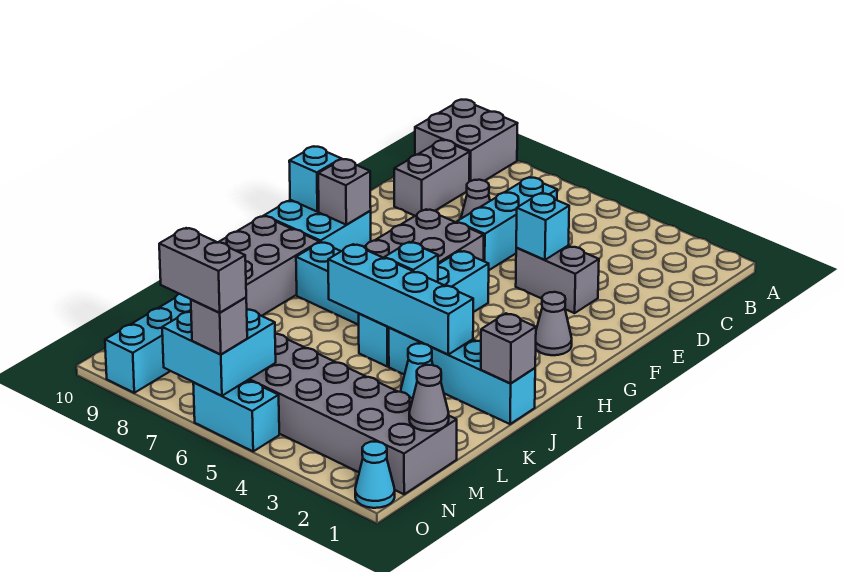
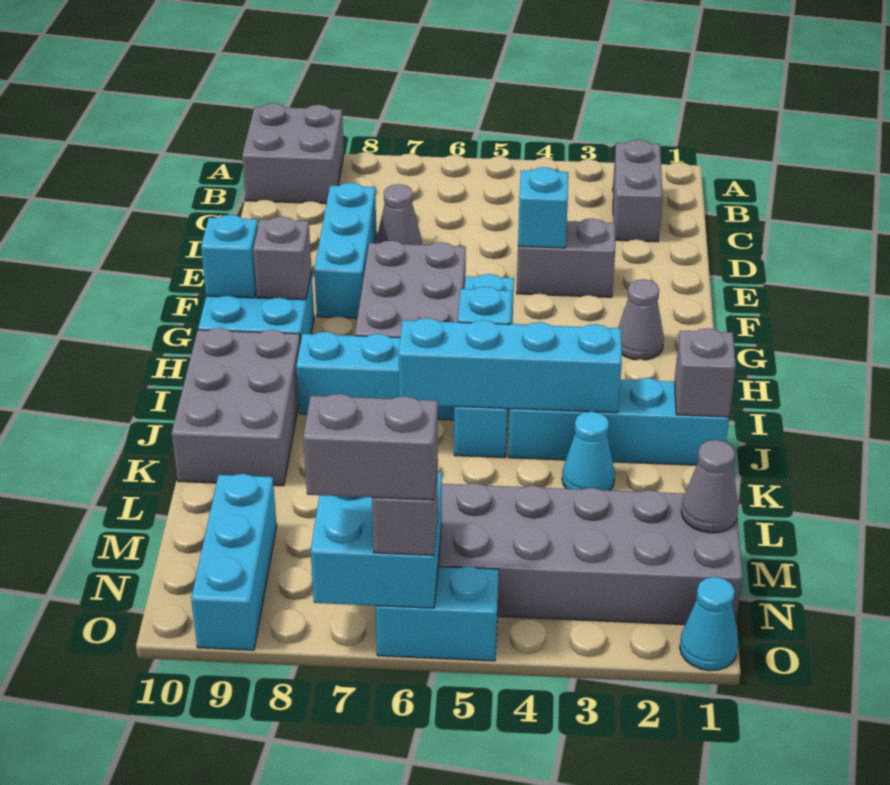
cyan brick C6:E6 level 1 -> cyan brick D8:F8 level 1
grey brick C9:D9 level 1 -> grey brick B2:C2 level 1

